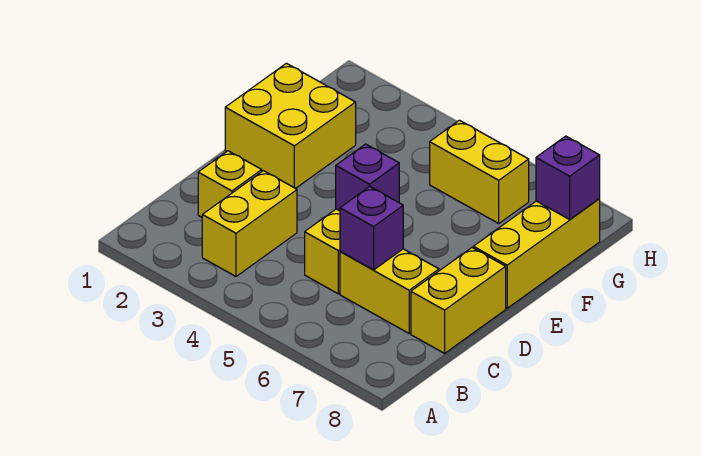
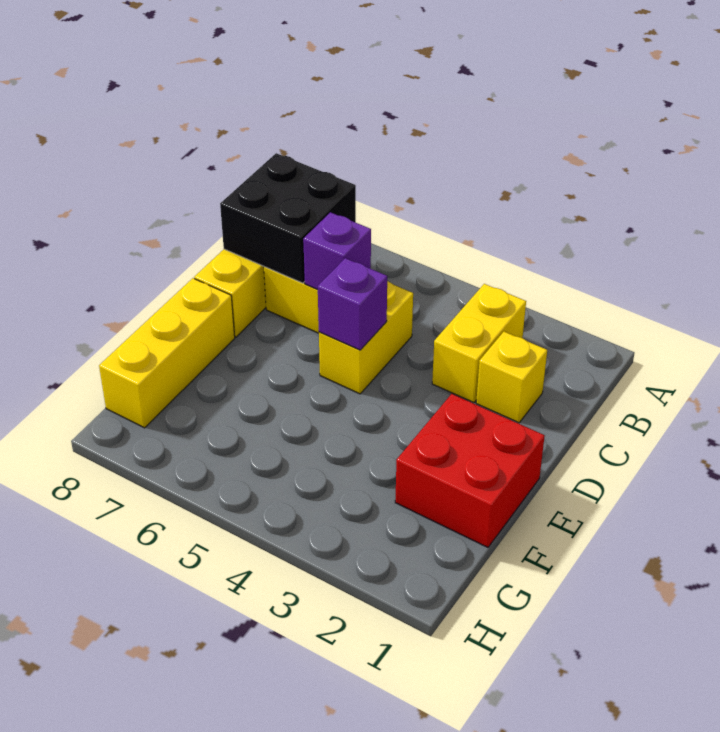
none -> black brick B7:C8 level 2
yellow brick E1:F2 level 1 -> red brick E1:F2 level 1
yellow brick G5:G6 level 1 -> none
purple brick G8 level 2 -> none

